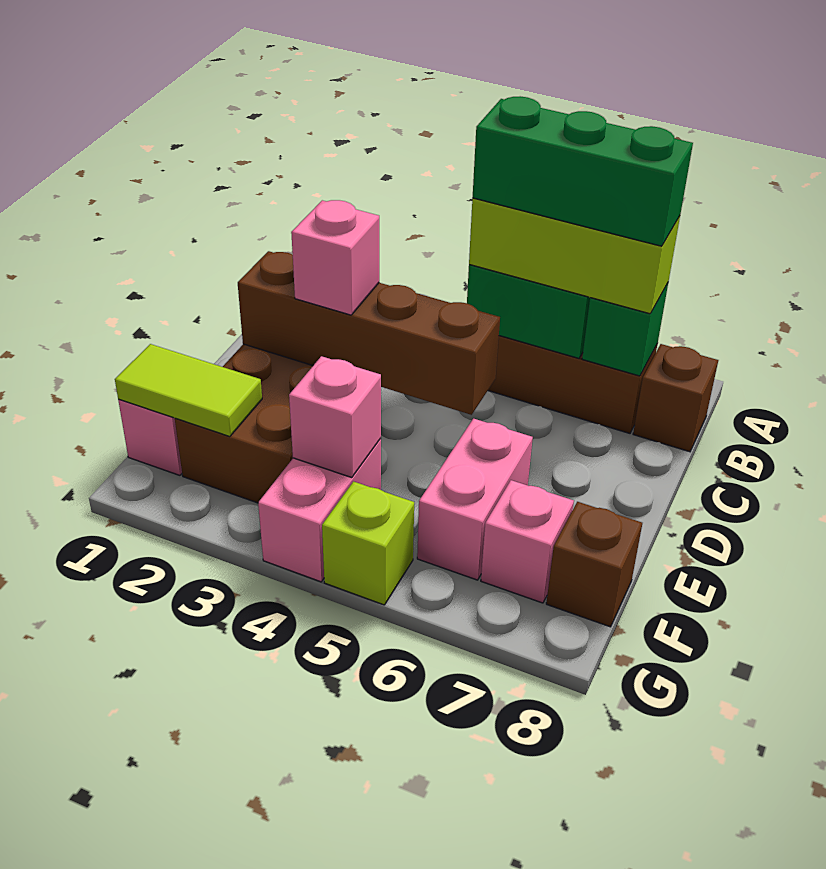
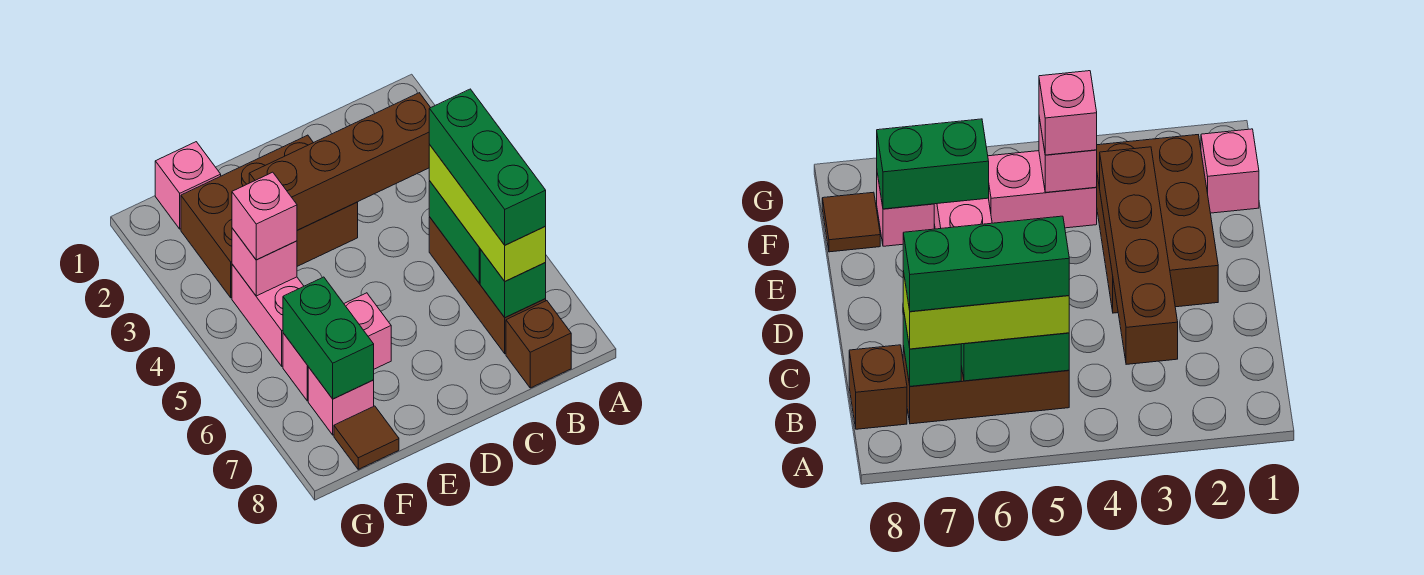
brown brick D2:D5 level 2 -> brown brick B3:E3 level 2
pink brick D3 level 3 -> pink brick F4 level 3
lime tile F1:F2 level 2 -> none
pink brick F4:G4 level 1 -> pink brick F4:F5 level 1
none -> green brick F6:F7 level 2
brown brick F8 level 1 -> brown tile F8 level 1
lime brick G5 level 1 -> none

